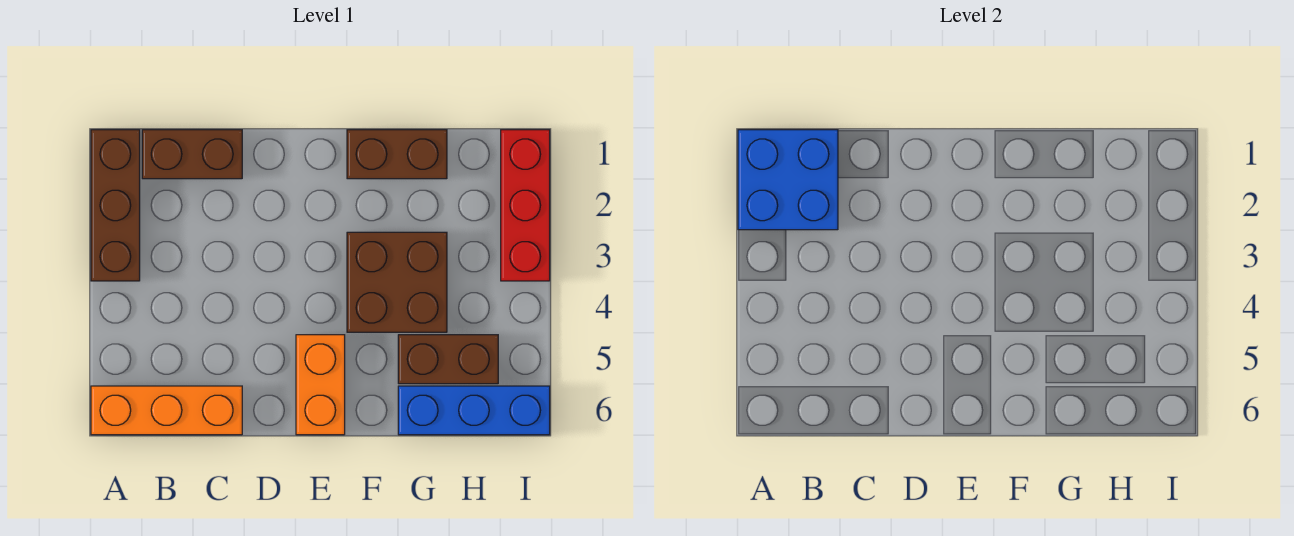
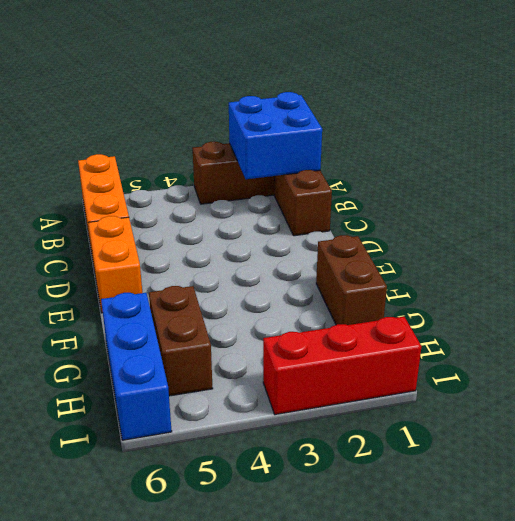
orange brick E5:E6 level 1 -> orange brick D6:E6 level 1
brown brick F3:G4 level 1 -> none

